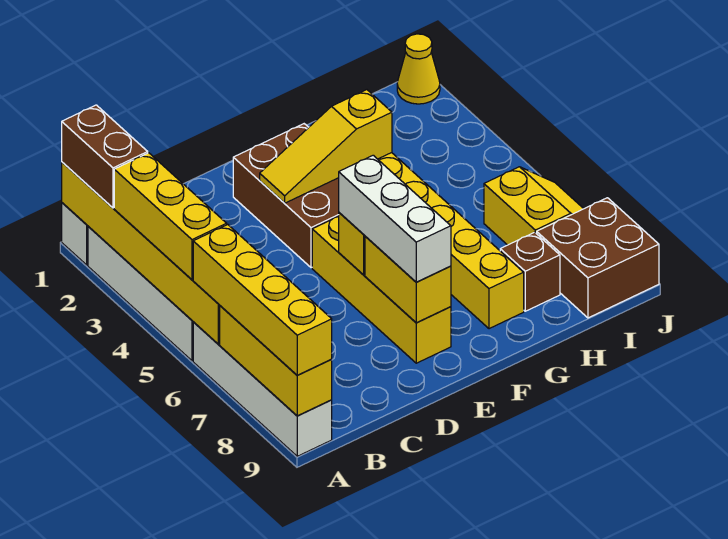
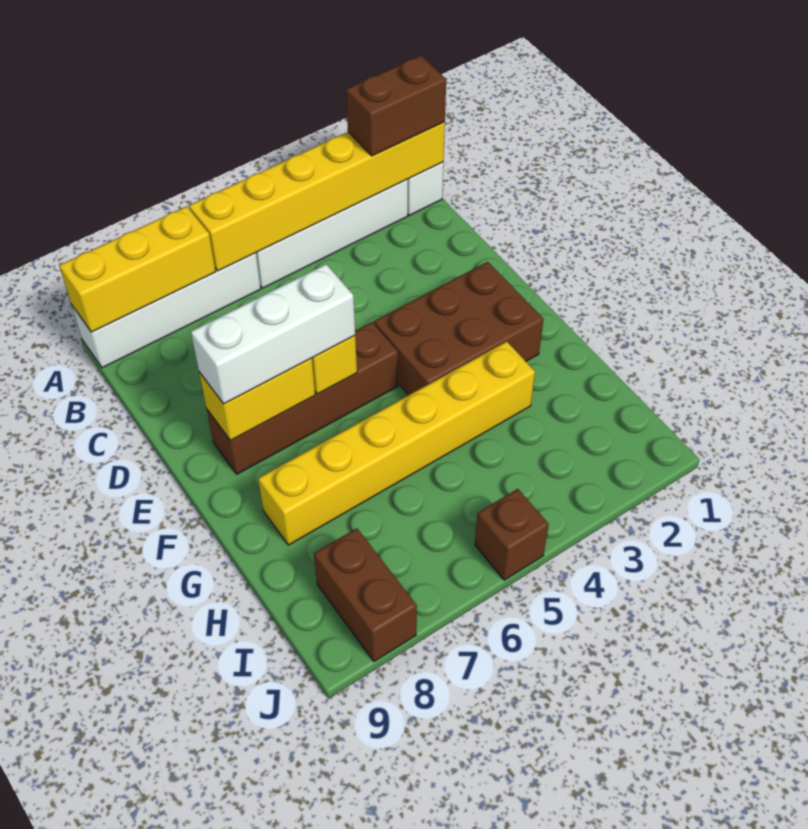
yellow brick A3:A5 level 3 -> none
yellow brick A6:A9 level 3 -> none
yellow slope E3:G3 level 2 top G -> none
yellow brick E5:E8 level 1 -> brown brick E5:E8 level 1
brown brick H8 level 1 -> brown brick J5 level 1
yellow slope I6:J7 level 1 top I -> none
brown brick I8:J9 level 1 -> brown brick I8:J8 level 1
yellow cone J1 level 1 -> none

